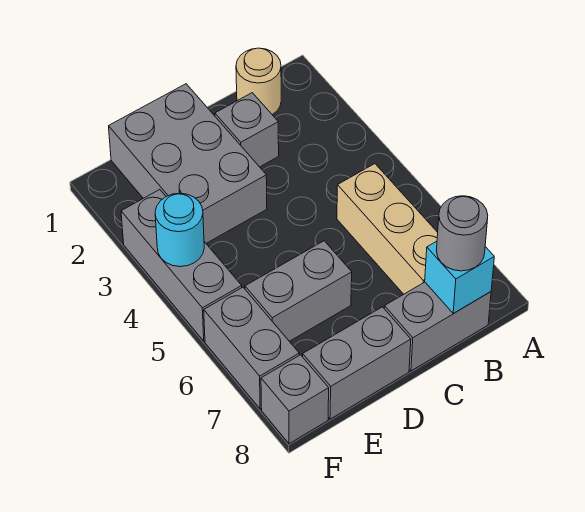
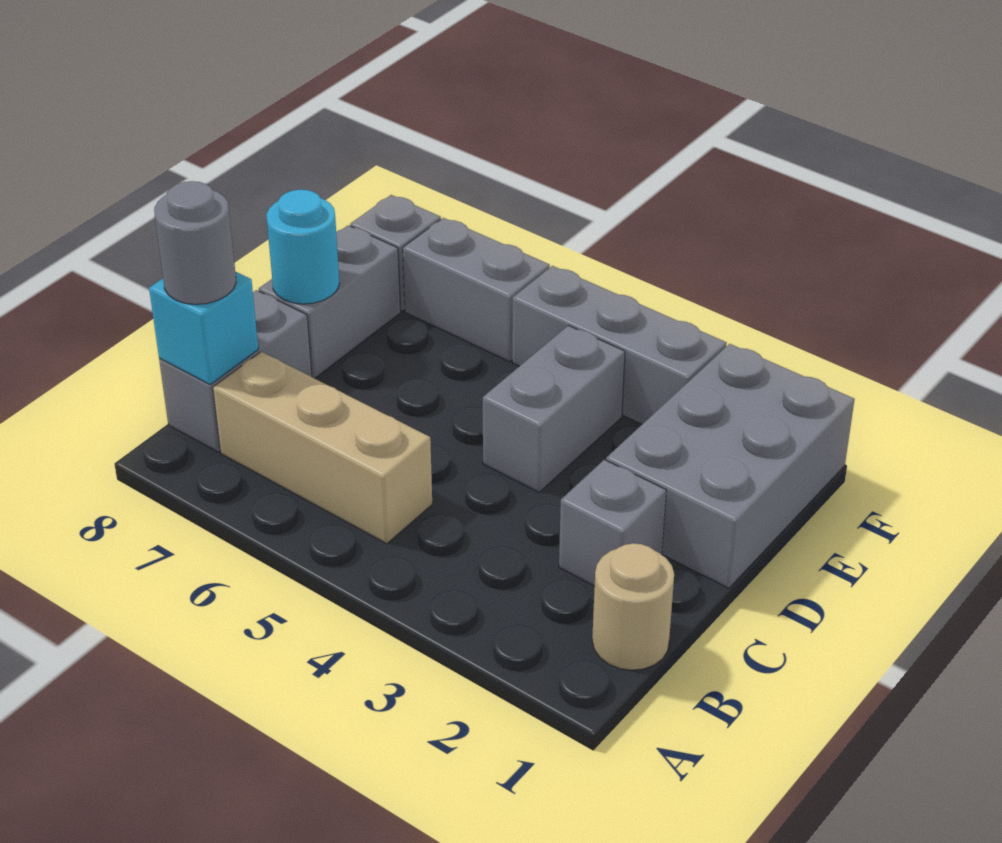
grey brick D1:E3 level 1 -> grey brick D1:F2 level 1
grey brick D6:E6 level 1 -> grey brick D4:E4 level 1
cyan round brick F4 level 2 -> cyan round brick D8 level 2

